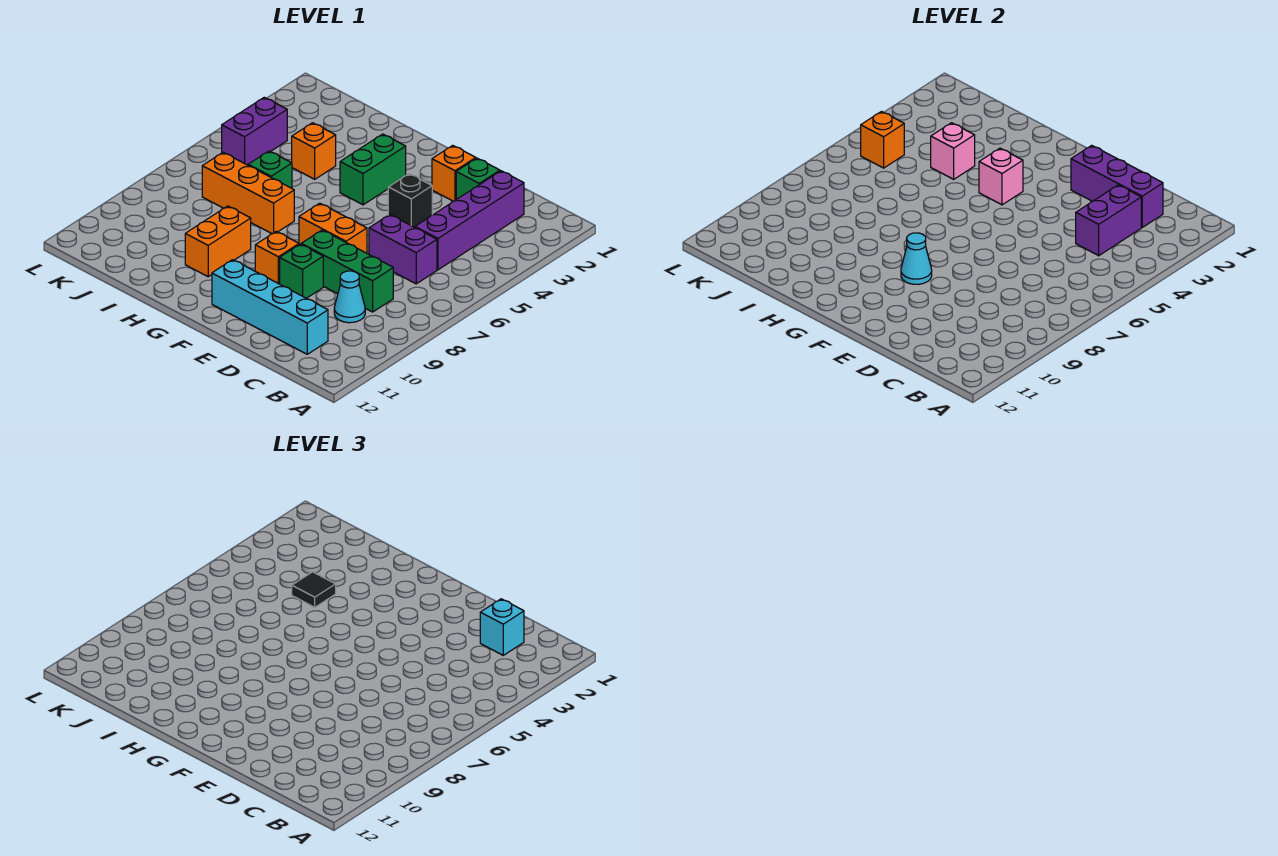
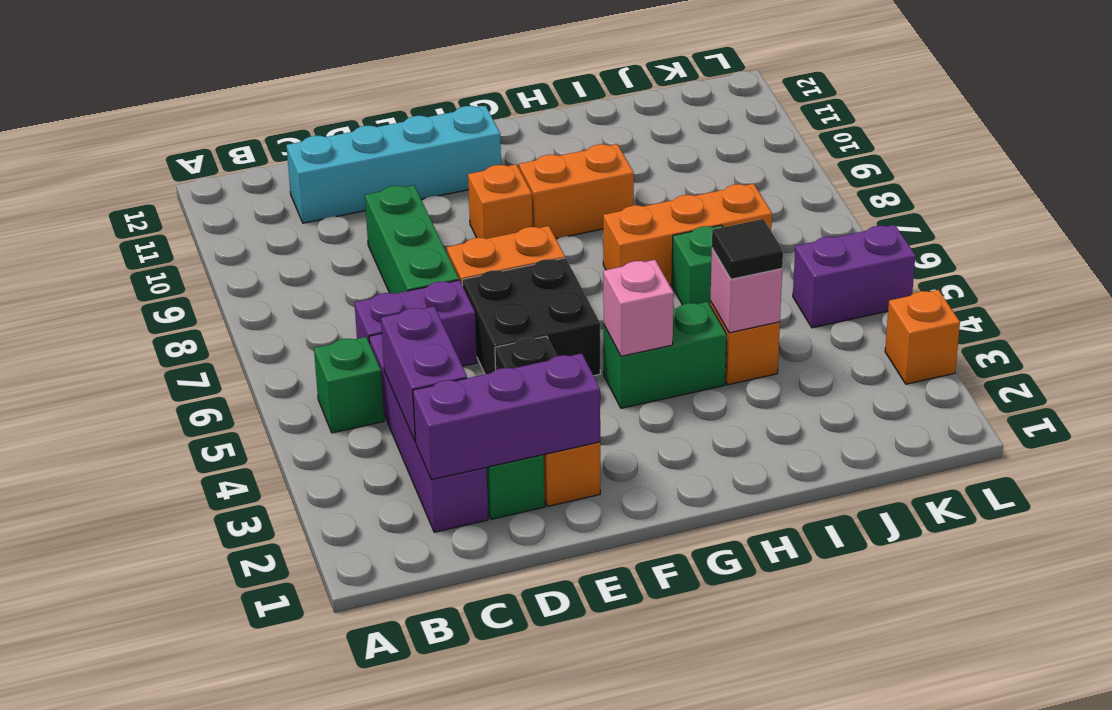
cyan brick C2 level 3 -> none
green brick C8:E8 level 1 -> green brick D7:D9 level 1
cyan cone C9 level 1 -> none
none -> black brick E5:F6 level 1
green brick E9 level 1 -> green brick B5 level 1
cyan cone F9 level 2 -> none
green brick G3:G4 level 1 -> green brick G4:H4 level 1
orange brick H9:H10 level 1 -> orange brick G9:H9 level 1
purple brick K4:K5 level 1 -> purple brick K5:L5 level 1
orange brick K5 level 2 -> orange brick L3 level 1

